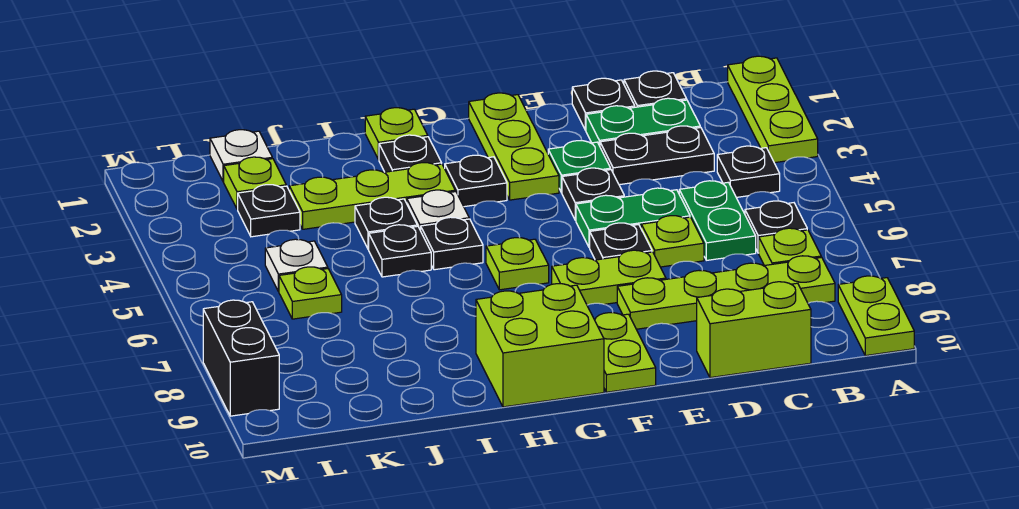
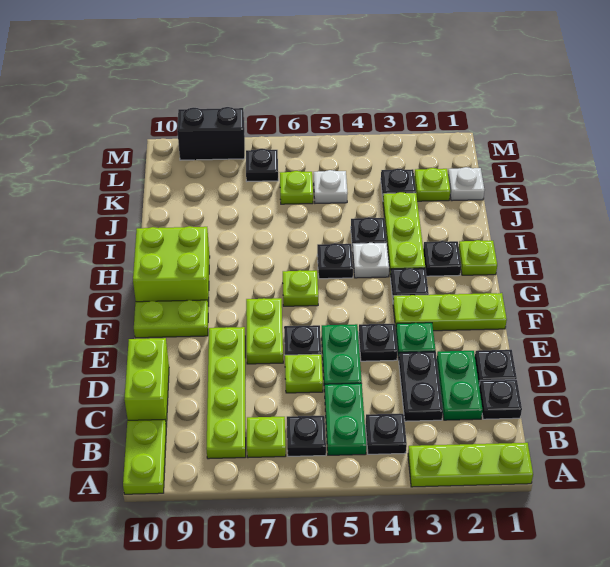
lime plate A9:A10 level 1 -> lime plate A10:B10 level 1
green plate C5:C6 level 1 -> green plate B5:C5 level 1
black plate I5 level 1 -> black plate L7 level 1

